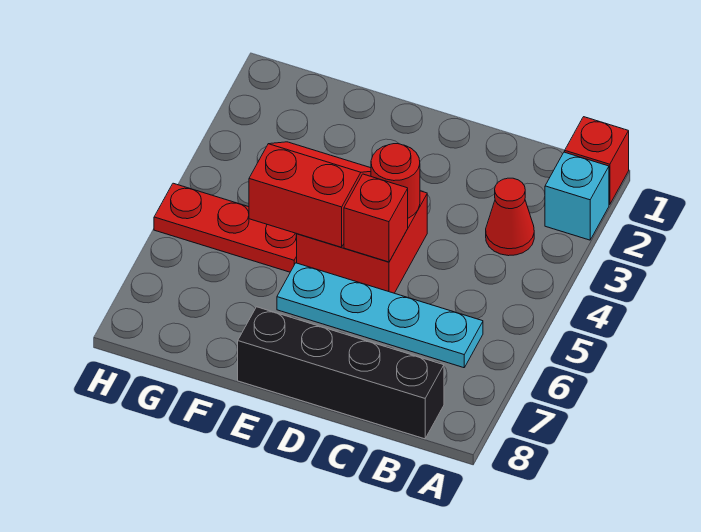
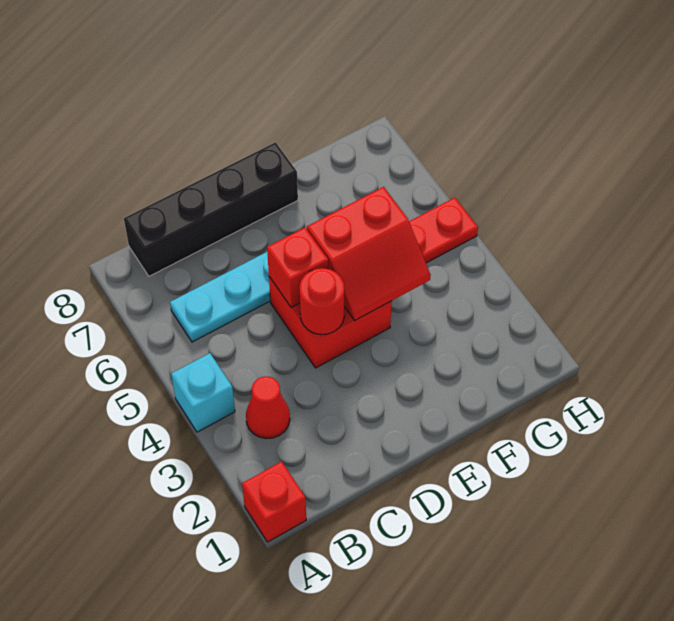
cyan brick A2 level 1 -> cyan brick A4 level 1

